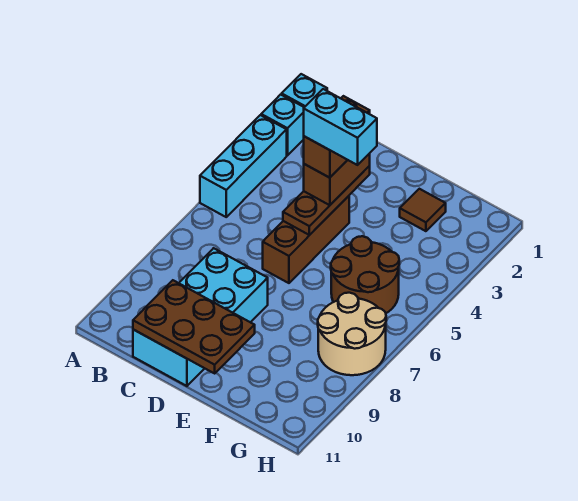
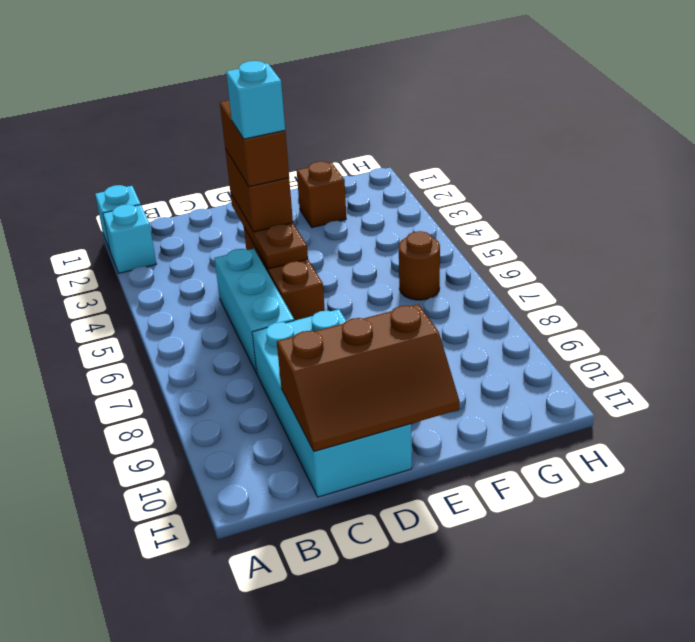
cyan brick A3:A5 level 1 -> cyan brick C5:C7 level 1
brown plate C10:E11 level 2 -> brown slope C10:E11 level 2 top 10
cyan brick D4:E4 level 5 -> cyan brick D4 level 5
brown tile F2 level 1 -> brown brick F2 level 1
brown round brick F5:G6 level 1 -> brown round brick G6 level 1
tan round brick G7:H8 level 1 -> none

